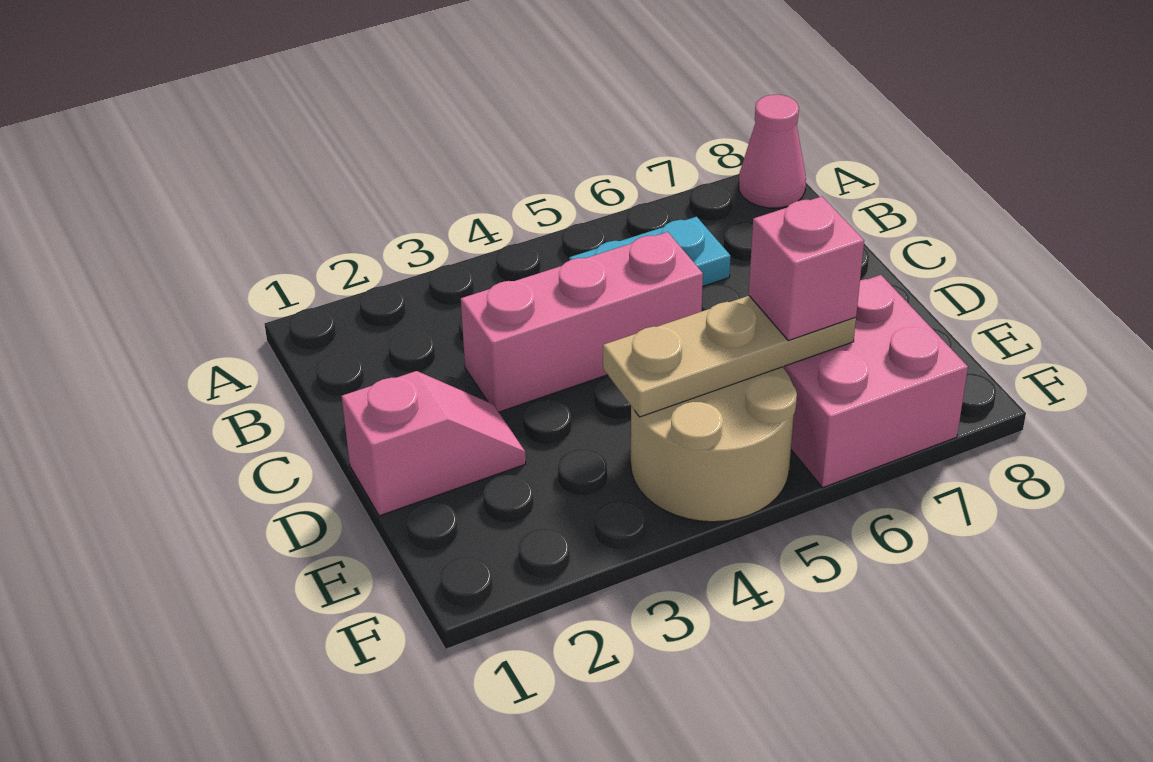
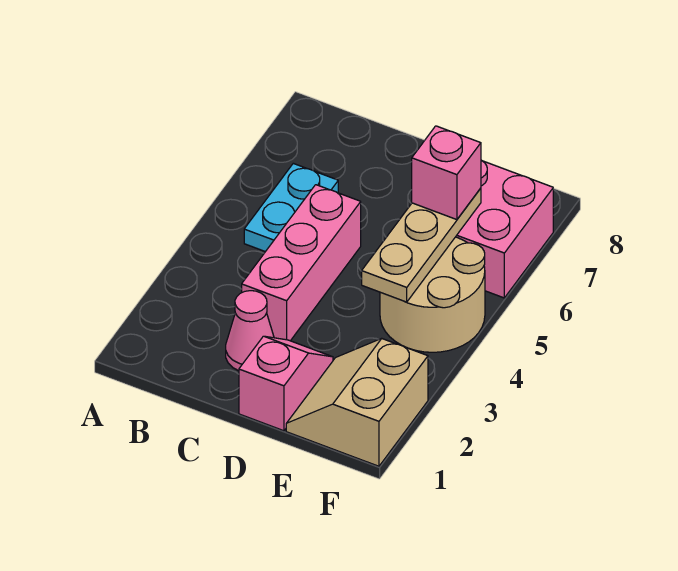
pink cone A8 level 1 -> pink cone C2 level 1
none -> tan slope E1:F2 level 1 top F

